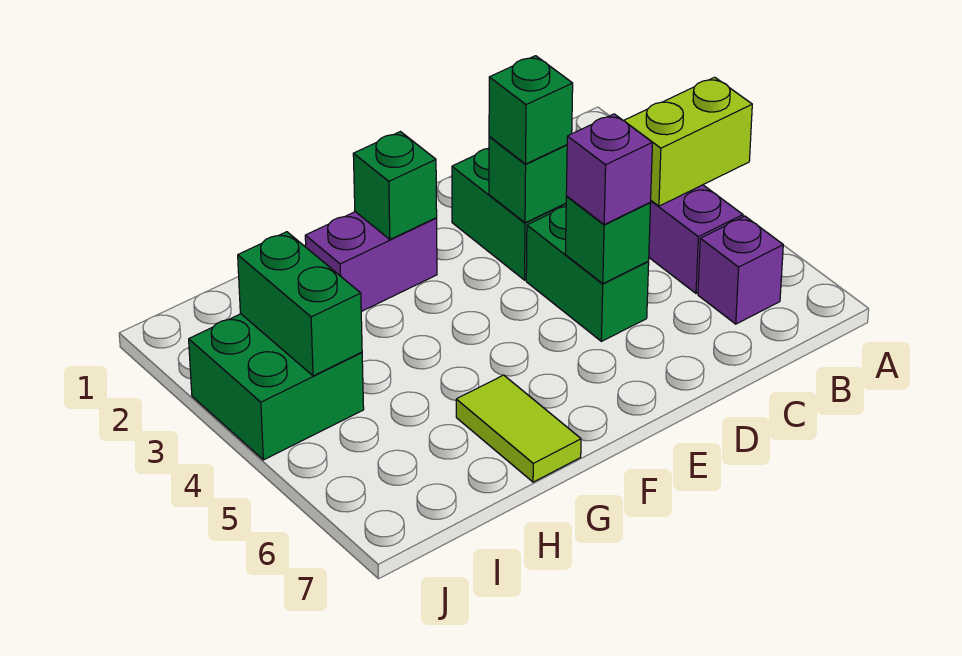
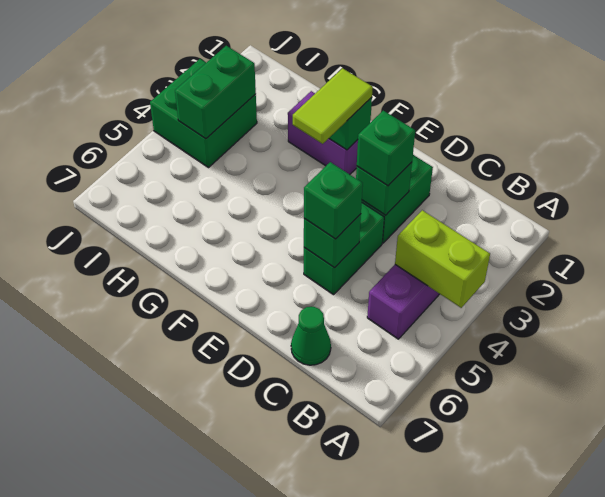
purple brick B6 level 1 -> none
none -> green cone C7 level 1
purple brick D5 level 3 -> green brick D5 level 3
lime tile G6:G7 level 1 -> lime tile F2:F3 level 3

